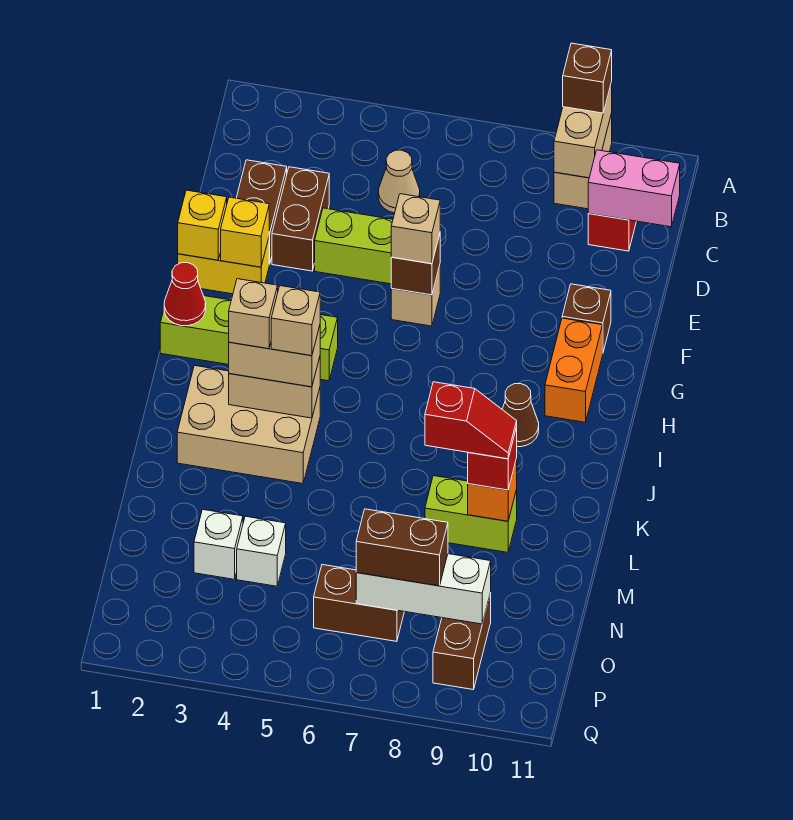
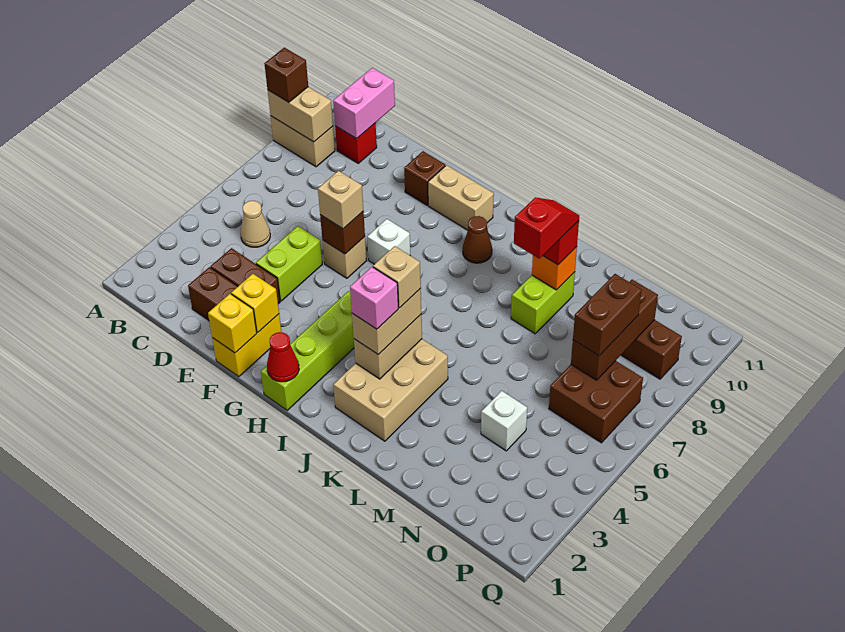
orange brick G10:H10 level 1 -> tan brick G10:H10 level 1
tan brick J3 level 4 -> pink brick J3 level 4
white brick N3 level 1 -> white brick G7 level 1
brown brick O6:O7 level 1 -> brown brick O6:P7 level 1
white brick O7:O9 level 2 -> brown brick O7:O9 level 2

